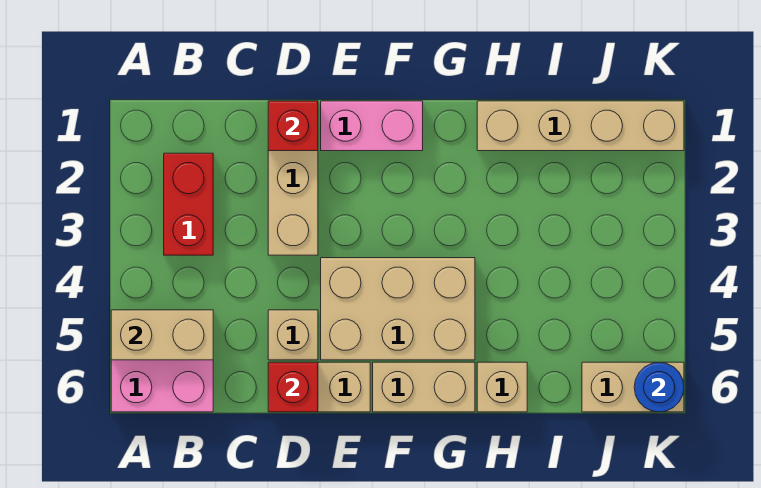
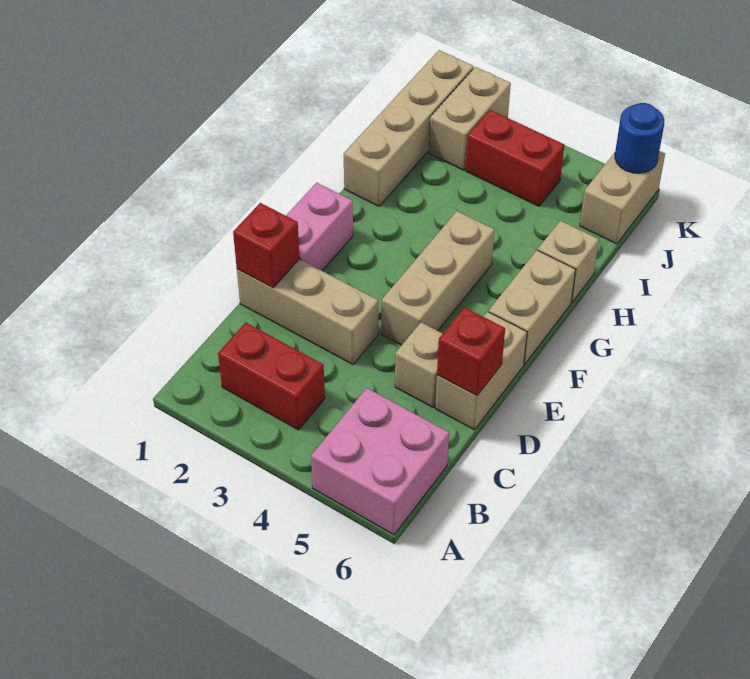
tan brick A5:B5 level 2 -> tan brick J2:K2 level 1
tan brick E4:G5 level 1 -> tan brick E4:G4 level 1
none -> red brick J3:J4 level 1

